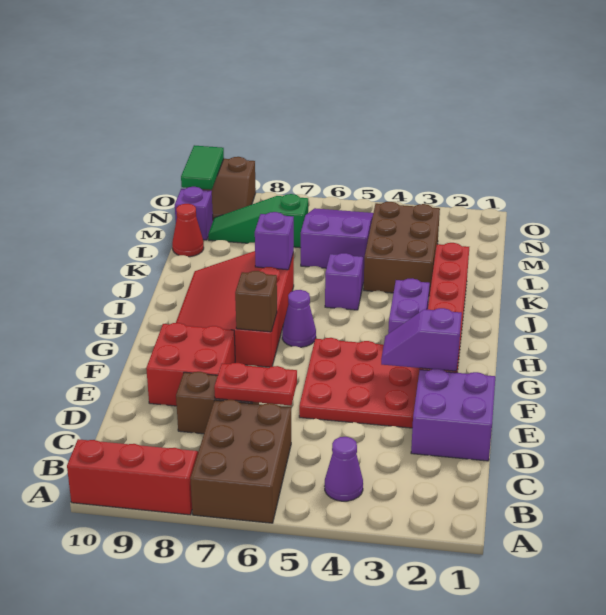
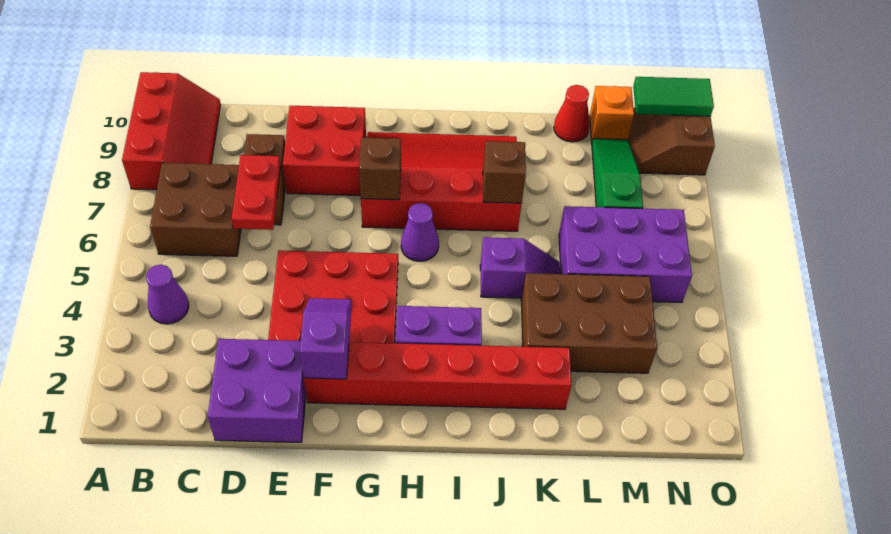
brown brick A6:C7 level 1 -> brown brick B6:C7 level 1
purple brick J7 level 2 -> brown brick J7 level 2
purple slope L5:N6 level 1 top L -> purple brick L5:N6 level 1
purple brick M10 level 1 -> orange brick M10 level 1

